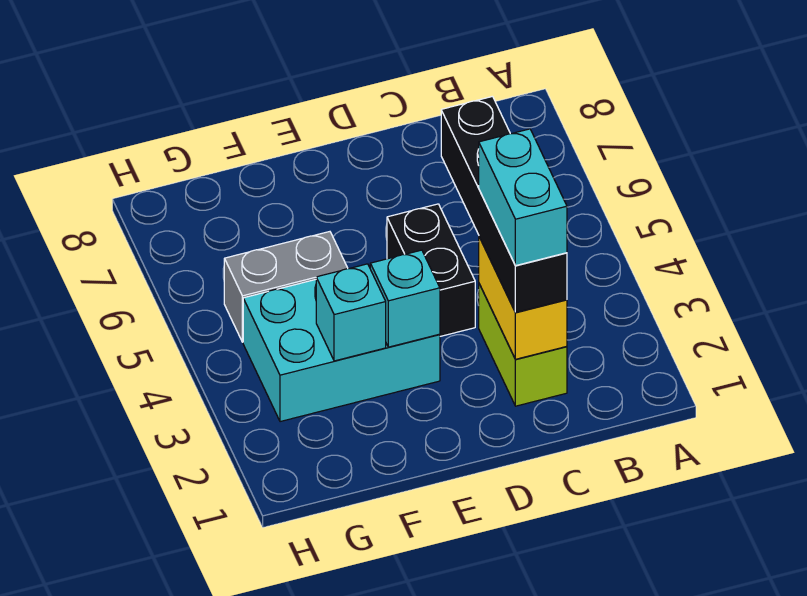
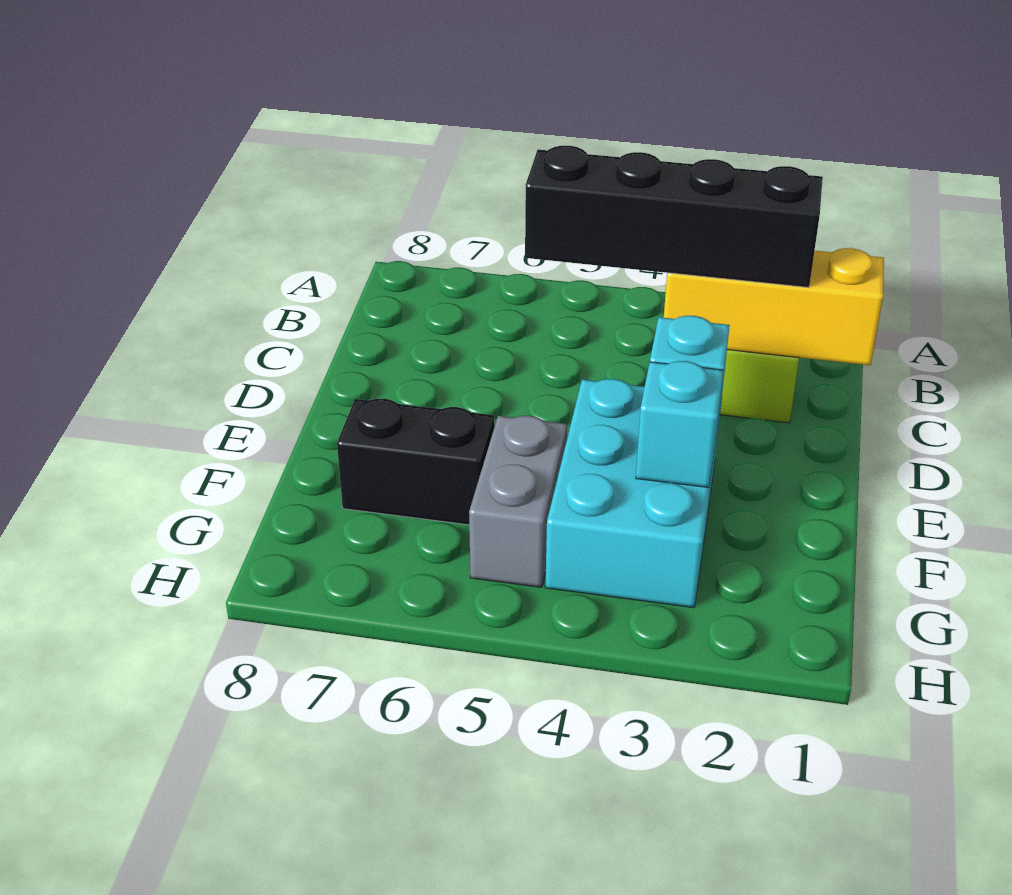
yellow brick C2:C3 level 2 -> yellow brick C1:C3 level 2
cyan brick C2:C3 level 4 -> none
black brick D4:D5 level 1 -> black brick F6:F7 level 1

